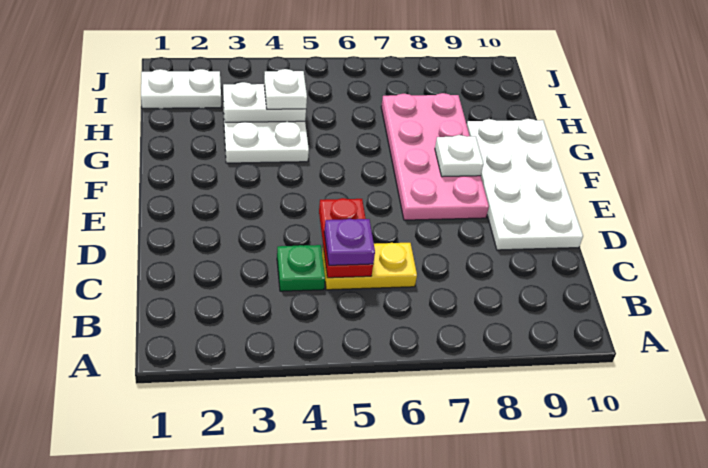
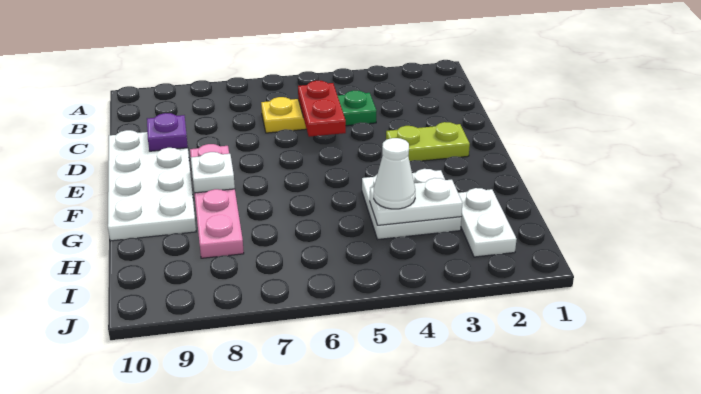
purple plate C5 level 3 -> purple plate D9 level 2
none -> lime plate E2:E3 level 1
pink plate E7:H8 level 1 -> pink plate E8:H8 level 1
white plate H4 level 3 -> white cone H4 level 3
white plate I1:I2 level 1 -> white plate H2:I2 level 1

